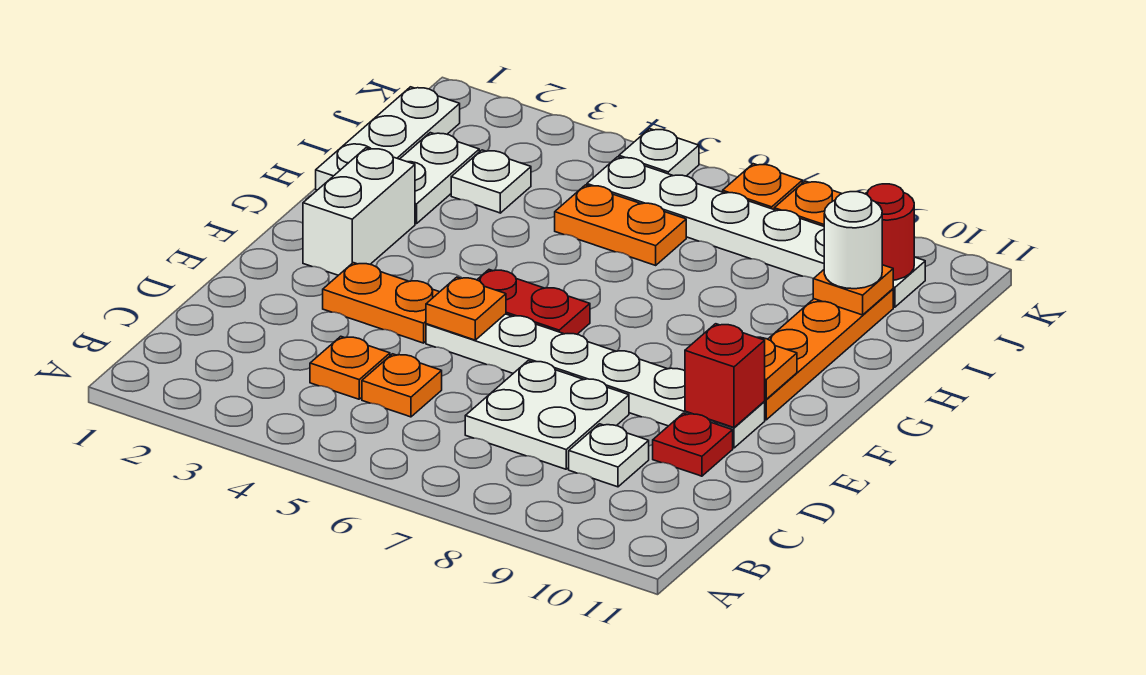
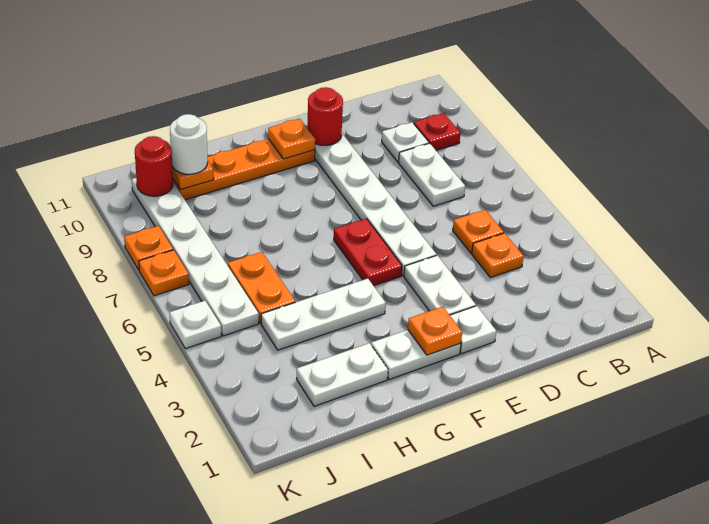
white plate C7:D8 level 1 -> white plate C7:C8 level 1
red plate D10 level 1 -> red plate B9 level 1
orange plate E3:E4 level 1 -> white plate E3:E4 level 1
orange plate E5 level 2 -> orange plate F2 level 2
red brick E10 level 2 -> red round brick E10 level 2
white brick F2:G2 level 1 -> white plate F2:G2 level 1
white plate H1:J1 level 1 -> white plate G4:I4 level 1
white plate I3 level 1 -> white plate E2 level 1

